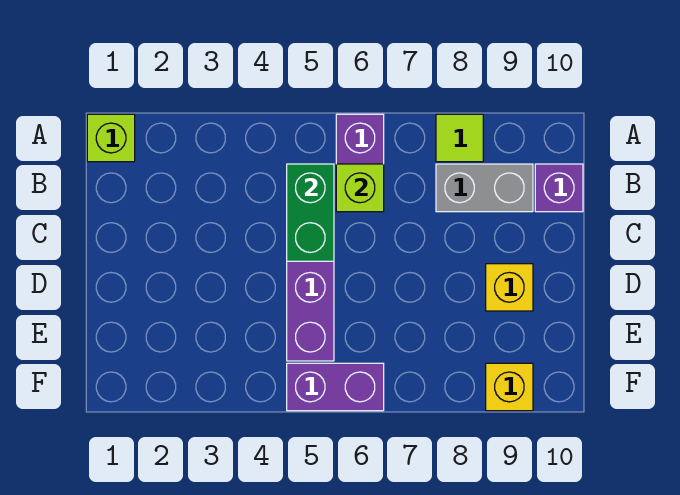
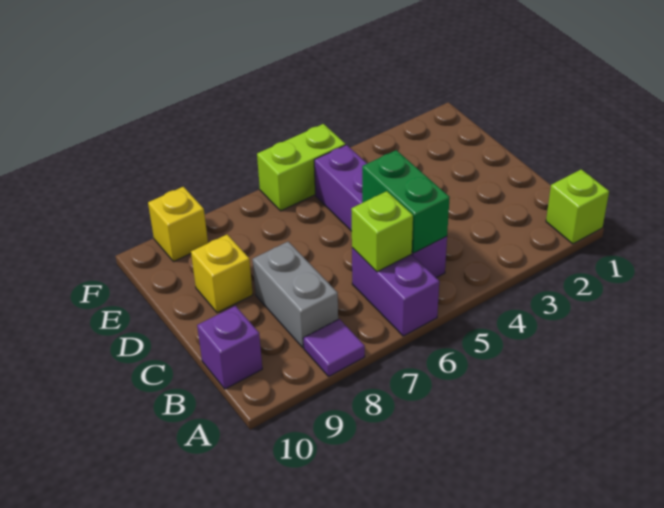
lime tile A8 level 1 -> purple tile A8 level 1
grey brick B8:B9 level 1 -> grey brick B8:C8 level 1
purple brick F5:F6 level 1 -> lime brick F5:F6 level 1

